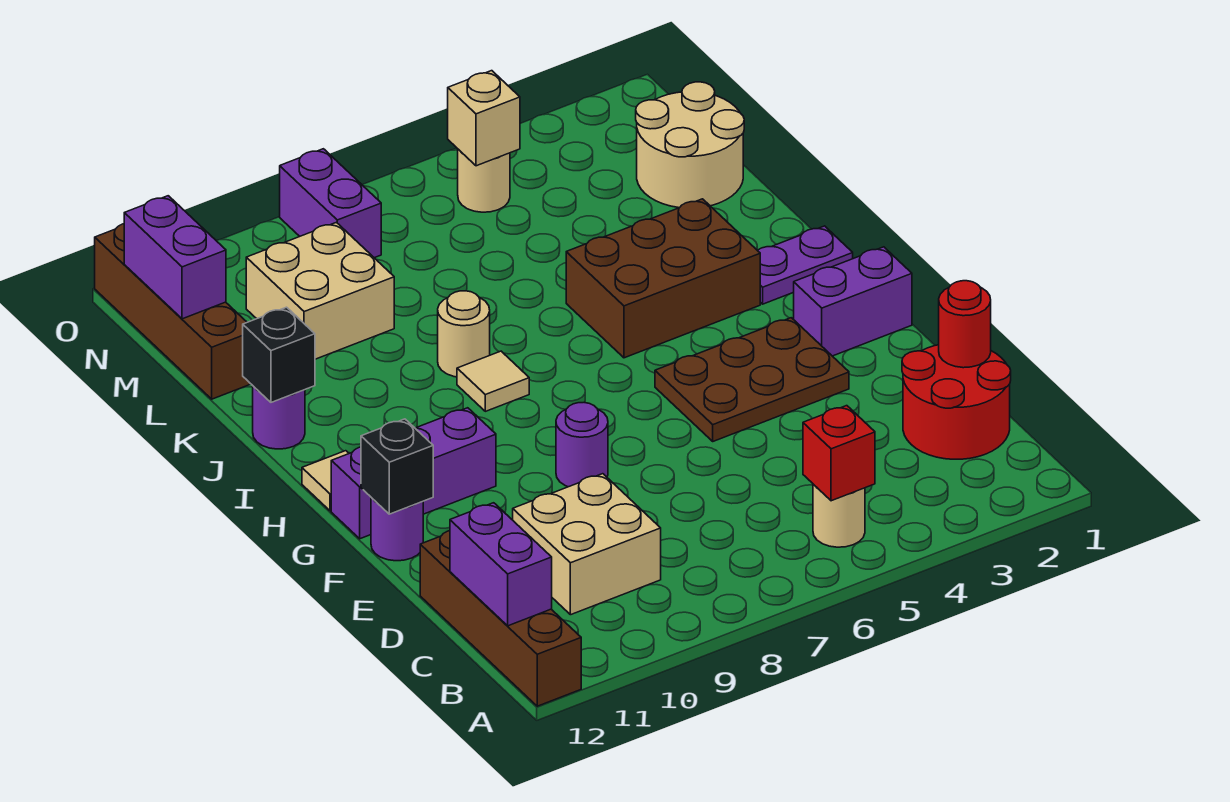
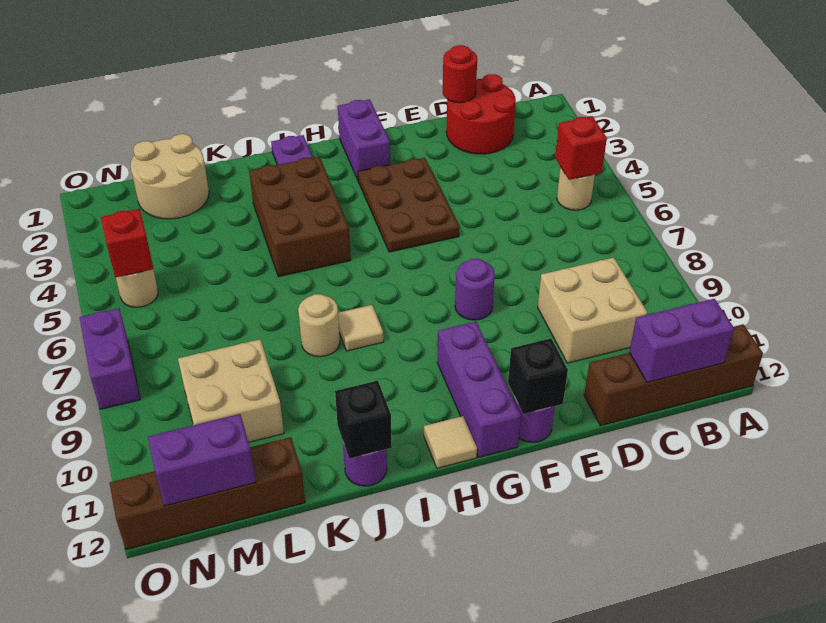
tan brick N5 level 2 -> red brick N5 level 2
purple brick N8:O8 level 1 -> purple brick O7:O8 level 1

